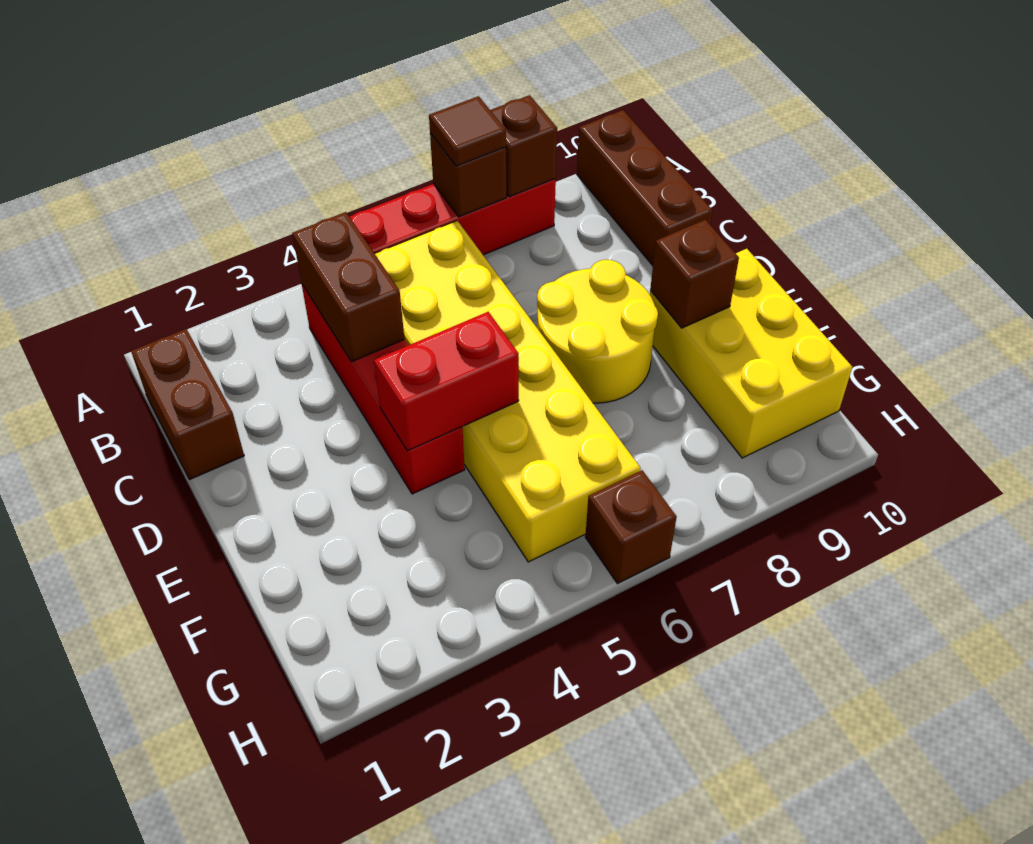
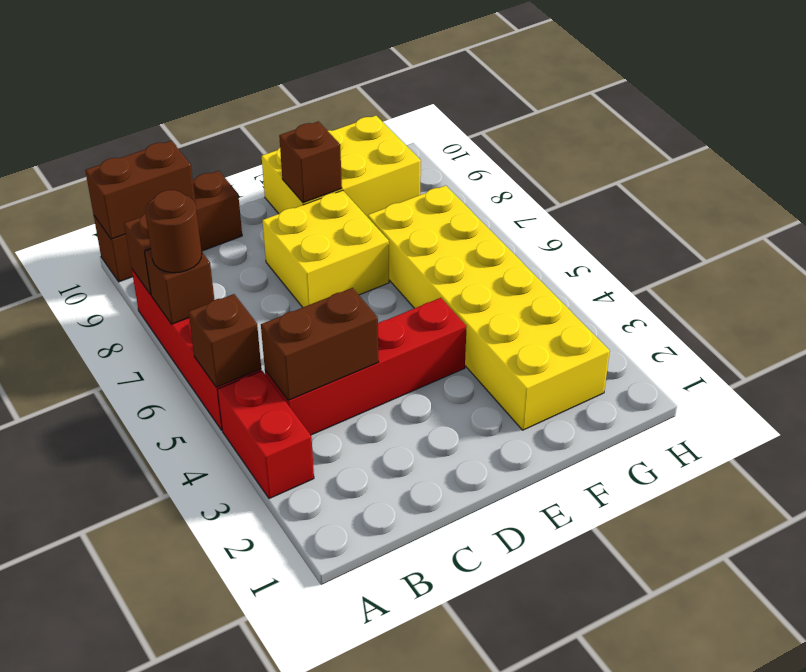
brown tile A7 level 3 -> brown round brick A7 level 3
brown brick B1:C1 level 1 -> brown brick A10:B10 level 2
yellow brick B5:G6 level 1 -> yellow brick F2:G7 level 1
yellow round brick D7:E8 level 1 -> yellow brick D7:E8 level 1
red brick E4:E5 level 2 -> red brick A3:A4 level 1
brown brick H6 level 1 -> brown brick A5 level 2

